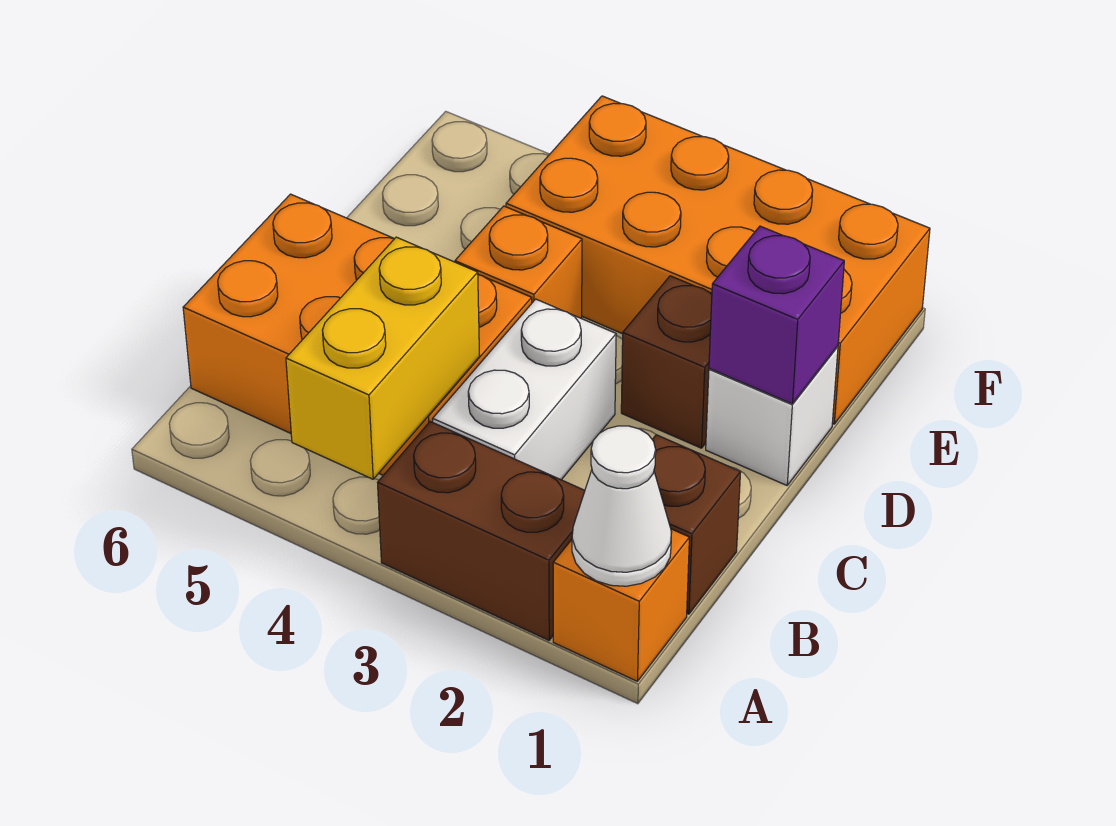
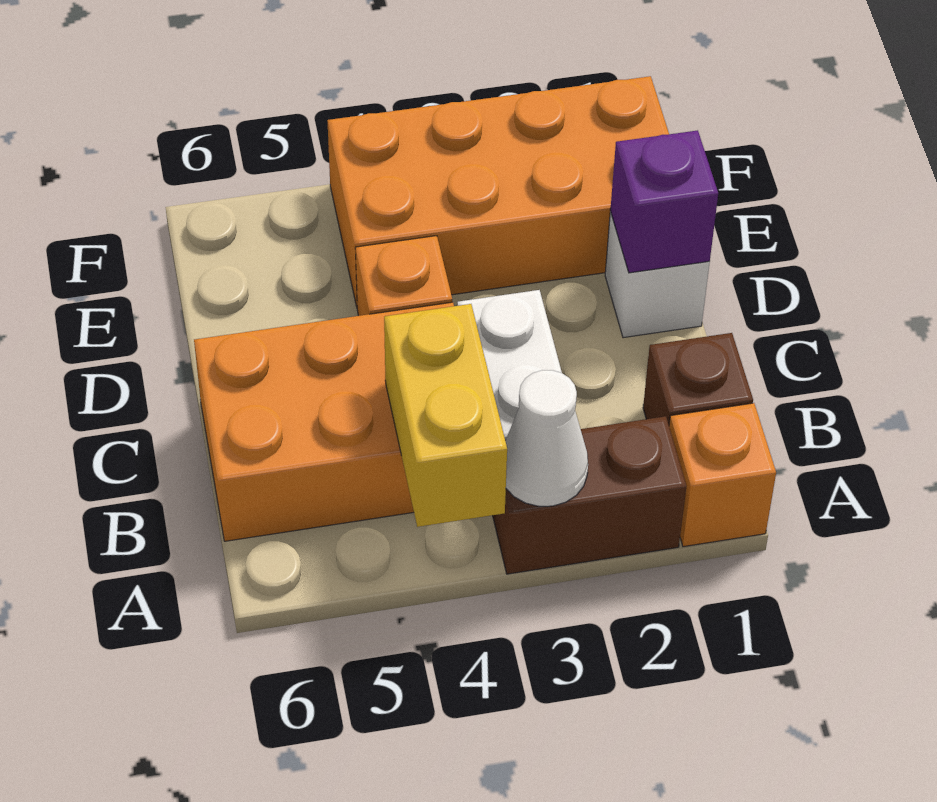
white cone A1 level 2 -> white cone A3 level 2
brown brick D2 level 1 -> none

